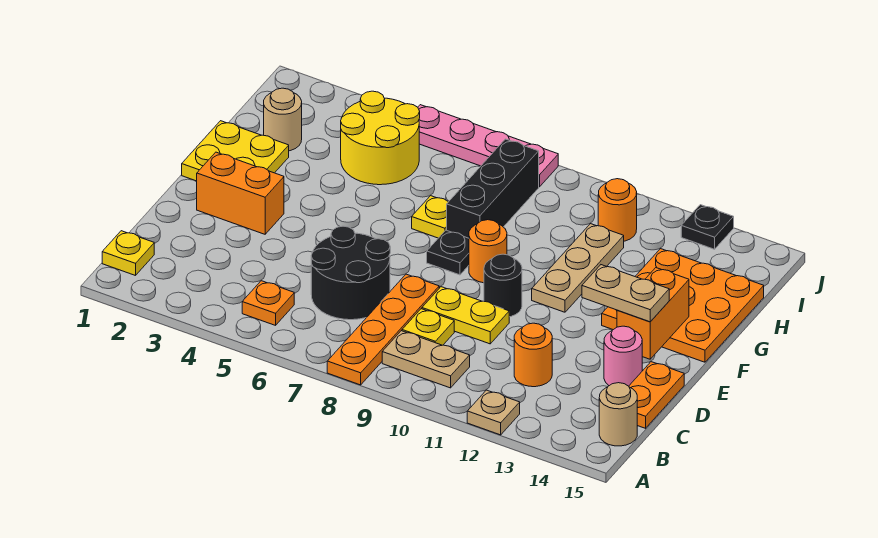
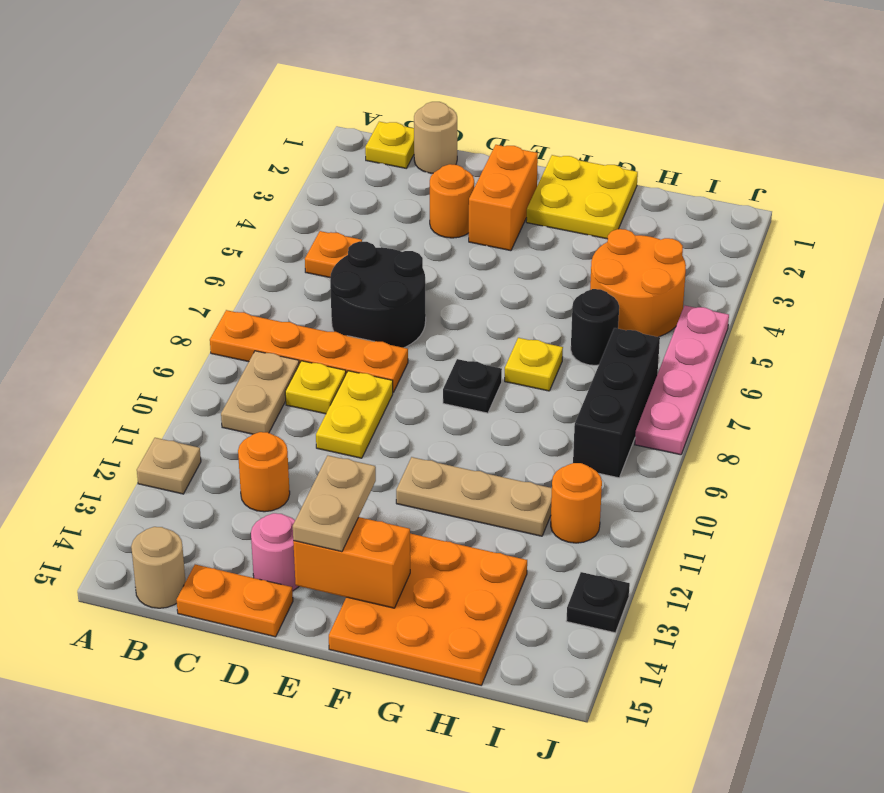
black round brick E10 level 1 -> black round brick H6 level 1
orange round brick F9 level 1 -> orange round brick D3 level 1
black brick G8:I8 level 1 -> black brick I7:I9 level 1
tan round brick H2 level 1 -> tan round brick C1 level 1
yellow round brick H4:I5 level 1 -> orange round brick H4:I5 level 1

